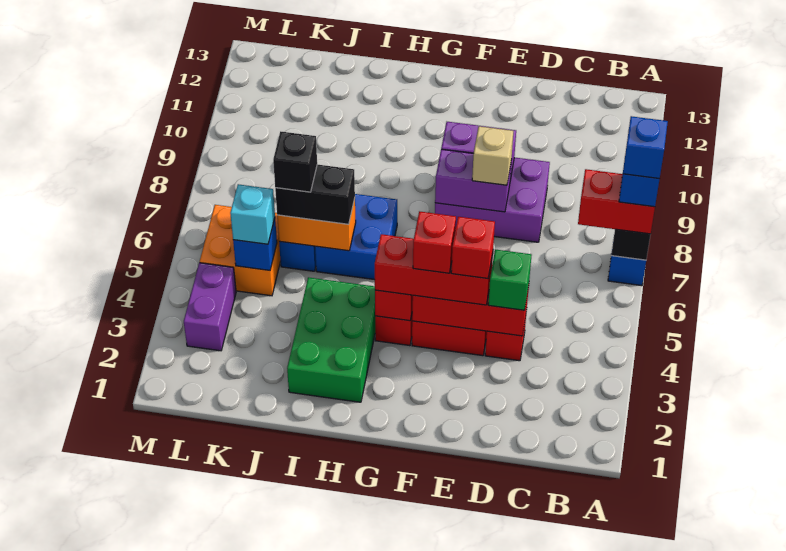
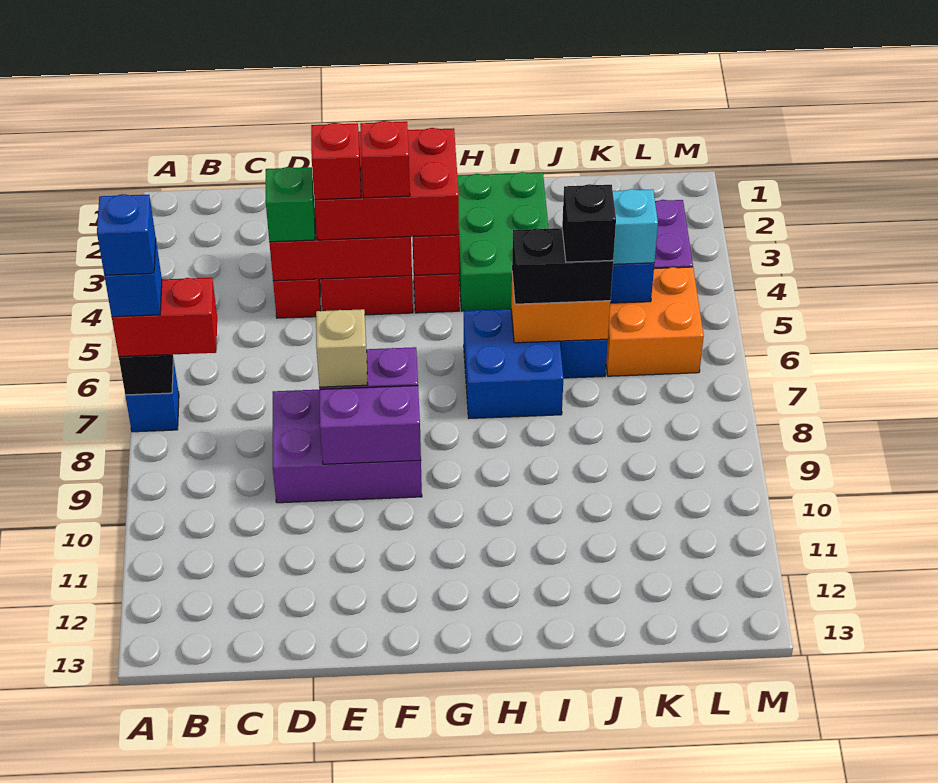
red brick E4:G4 level 3 -> red brick E3:G4 level 3

